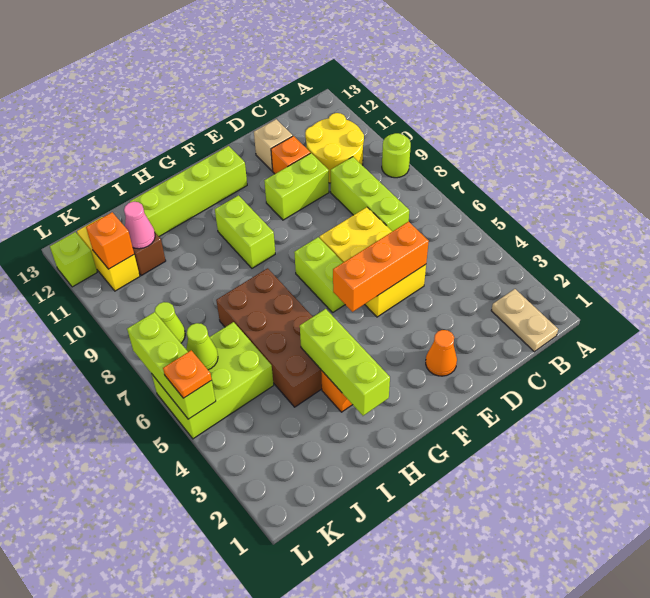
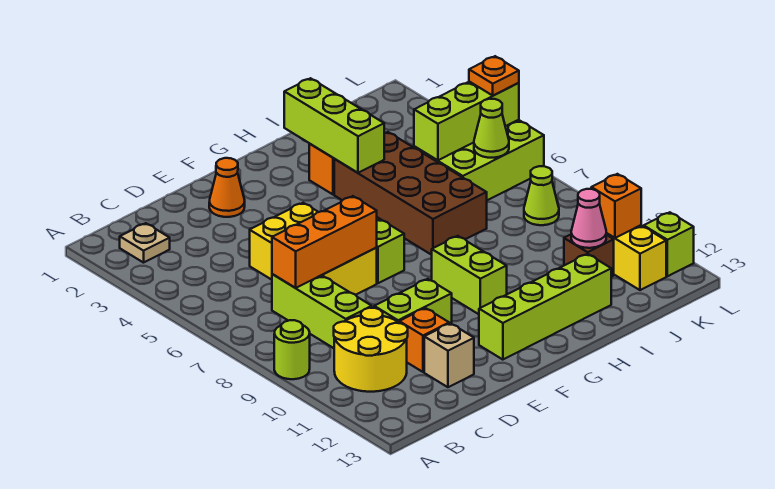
tan plate B1:B2 level 1 -> tan plate B2 level 1
orange brick D5:F5 level 2 -> orange brick C7:E7 level 2
lime brick L5:L7 level 2 -> lime brick J5:L5 level 2

